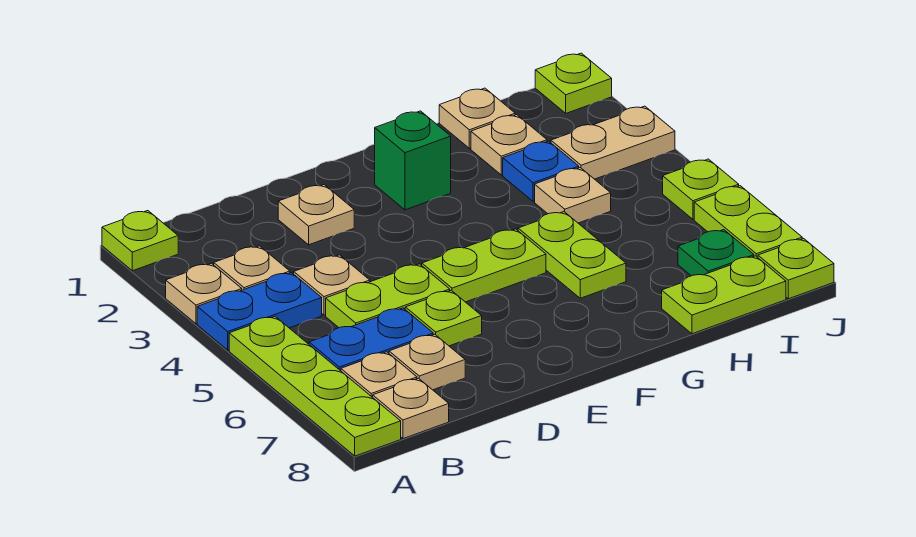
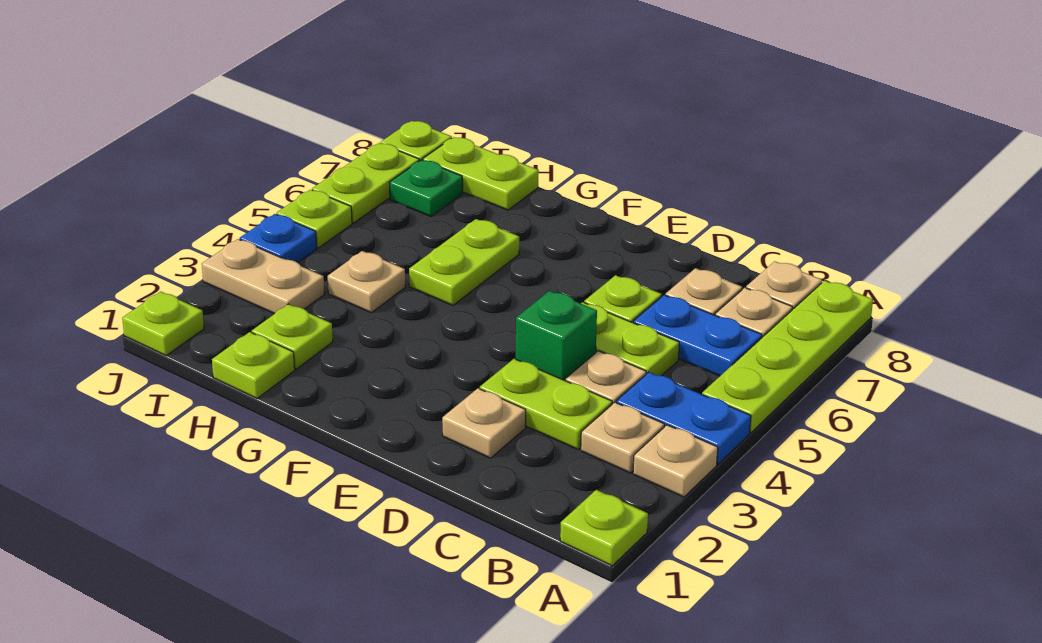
lime plate E5:F5 level 1 -> lime plate C3:D3 level 1
green brick F2 level 1 -> green brick D4 level 1
tan plate H1 level 1 -> lime plate H1 level 1
tan plate H2 level 1 -> lime plate H2 level 1
blue plate H3 level 1 -> blue plate J4 level 1

